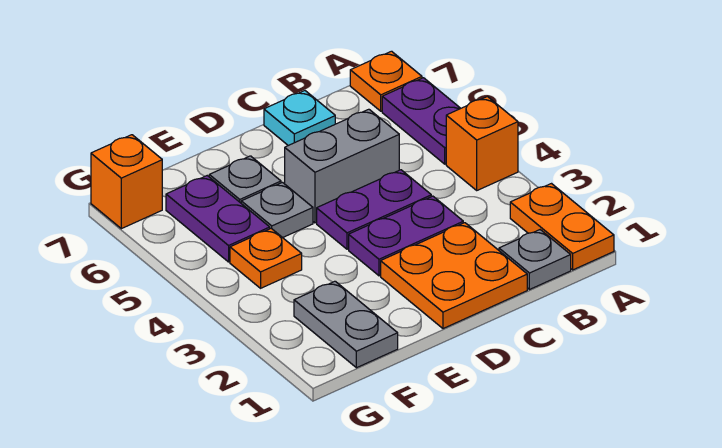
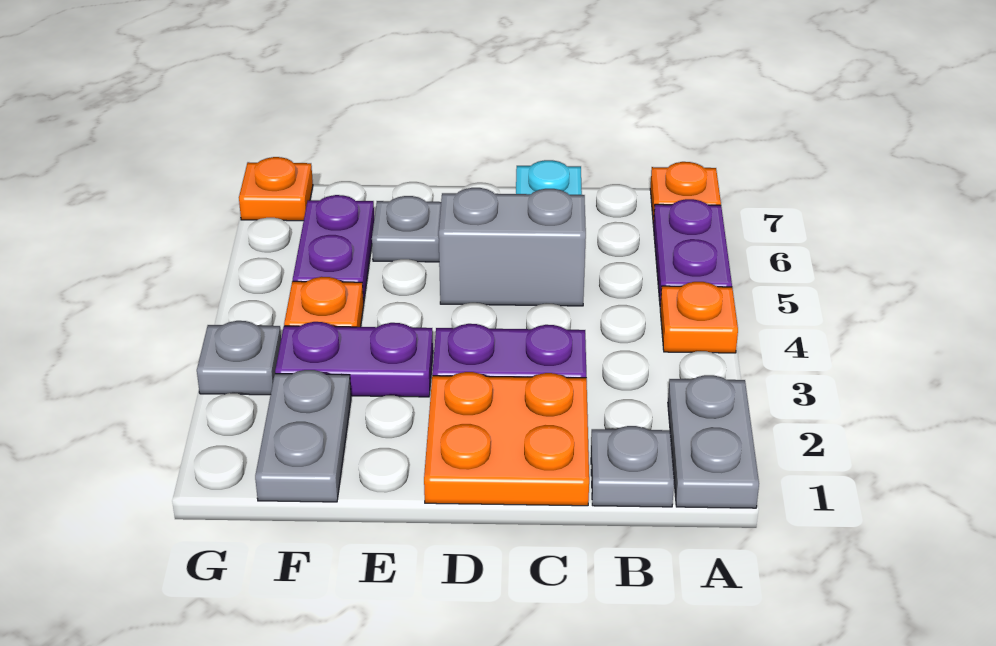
orange plate A1:A2 level 1 -> grey plate A1:A2 level 1
orange brick A4 level 1 -> orange plate A4 level 1
purple plate C4:D4 level 1 -> purple plate E3:F3 level 1
grey plate E5 level 1 -> grey plate G3 level 1
orange brick G7 level 1 -> orange plate G7 level 1

